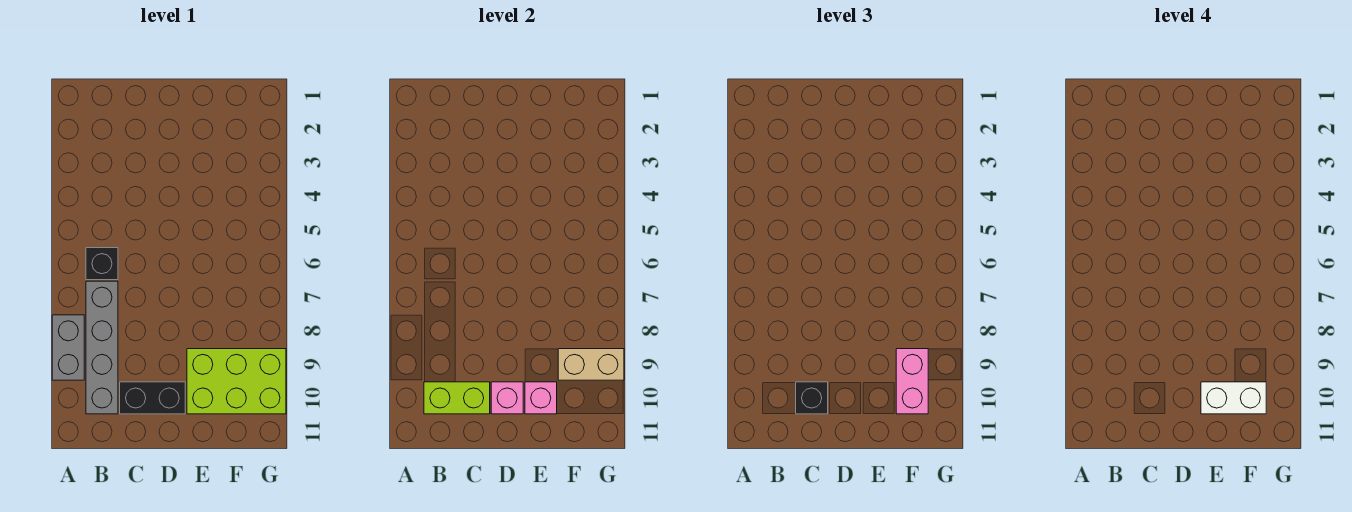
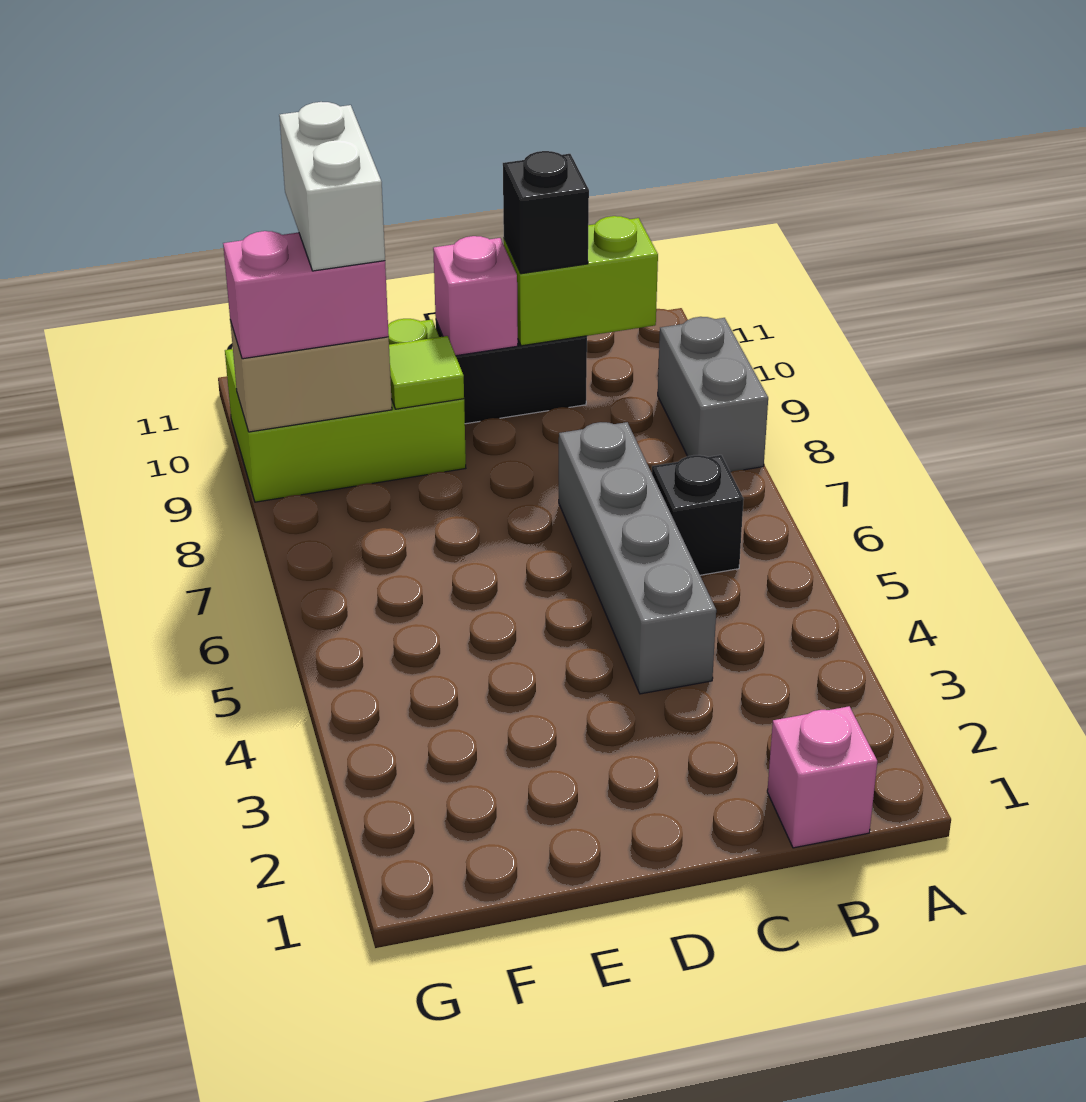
grey brick B7:B10 level 1 -> grey brick C4:C7 level 1
none -> lime tile E9 level 2
pink brick E10 level 2 -> pink brick B1 level 1
white brick E10:F10 level 4 -> white brick F9:F10 level 4
pink brick F9:F10 level 3 -> pink brick F9:G9 level 3

